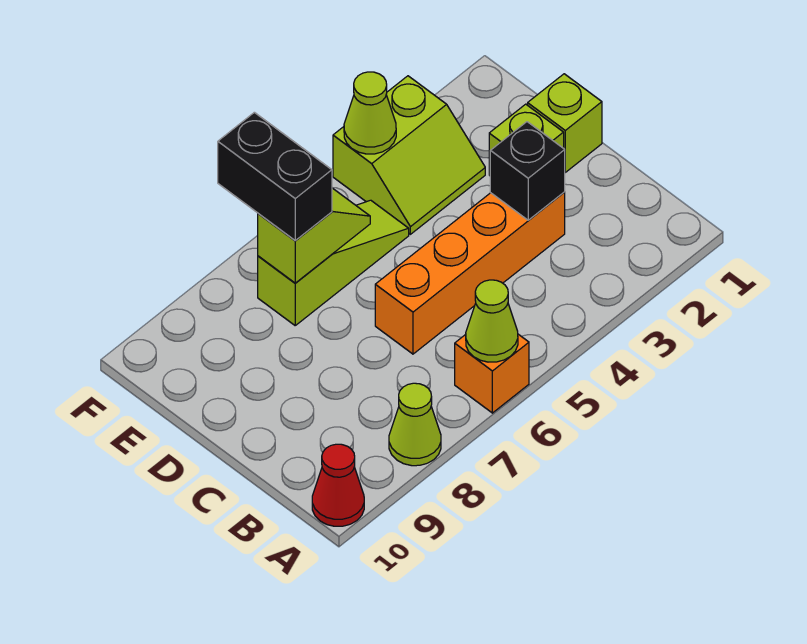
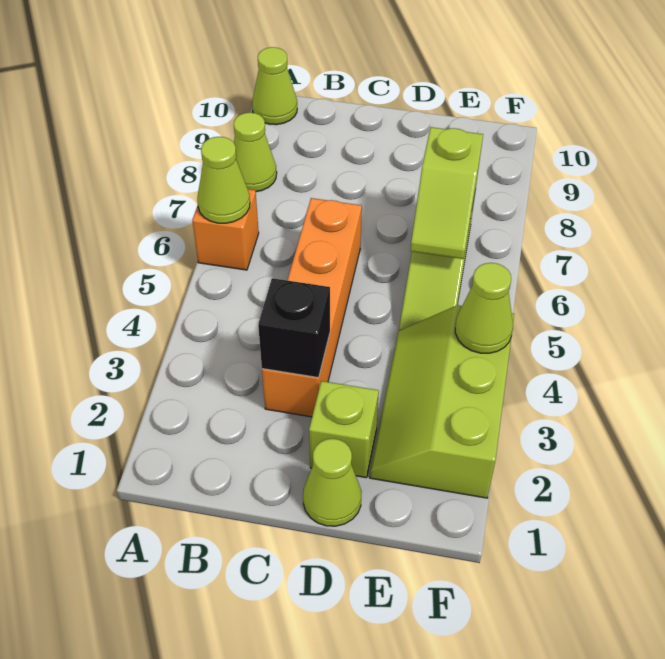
red cone A10 level 1 -> lime cone A10 level 1
lime brick D1 level 1 -> lime cone D1 level 1
lime slope E3:F4 level 1 top F -> lime slope E2:F4 level 1 top F
black brick E7:F7 level 3 -> none

